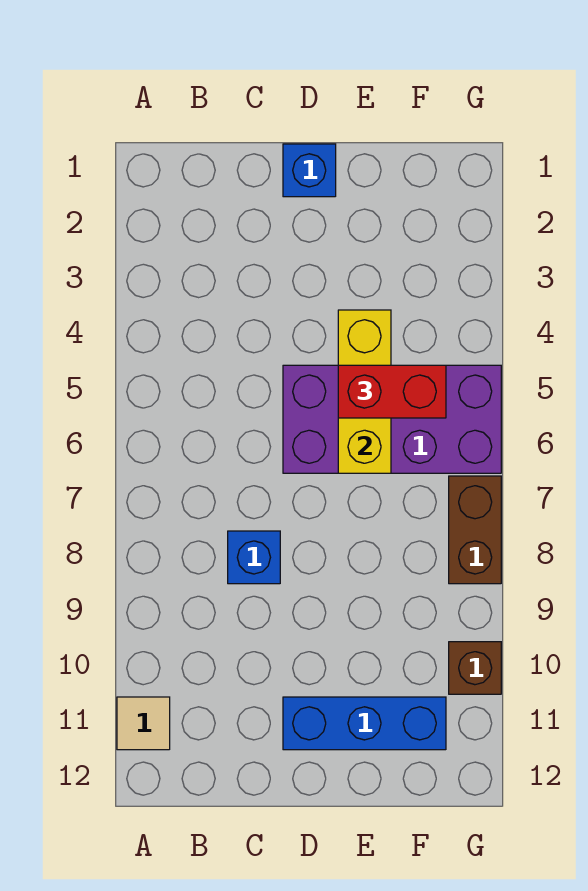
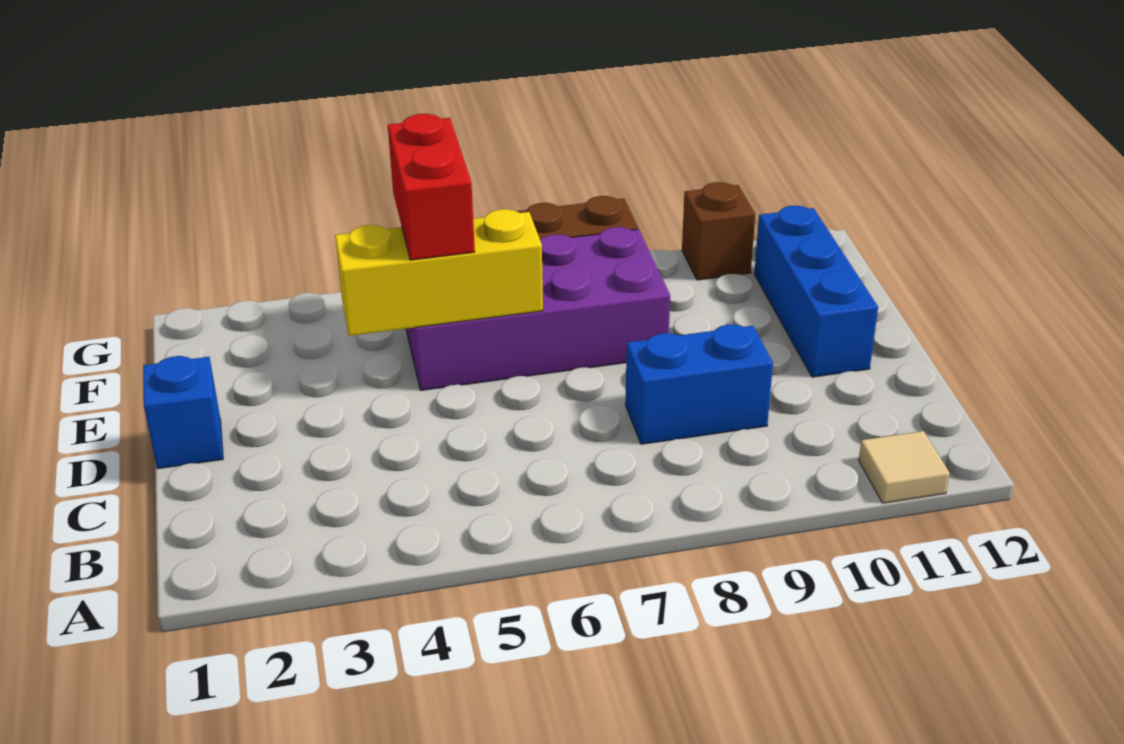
blue brick C8 level 1 -> blue brick C8:C9 level 1
purple brick D5:G6 level 1 -> purple brick E5:F8 level 1

